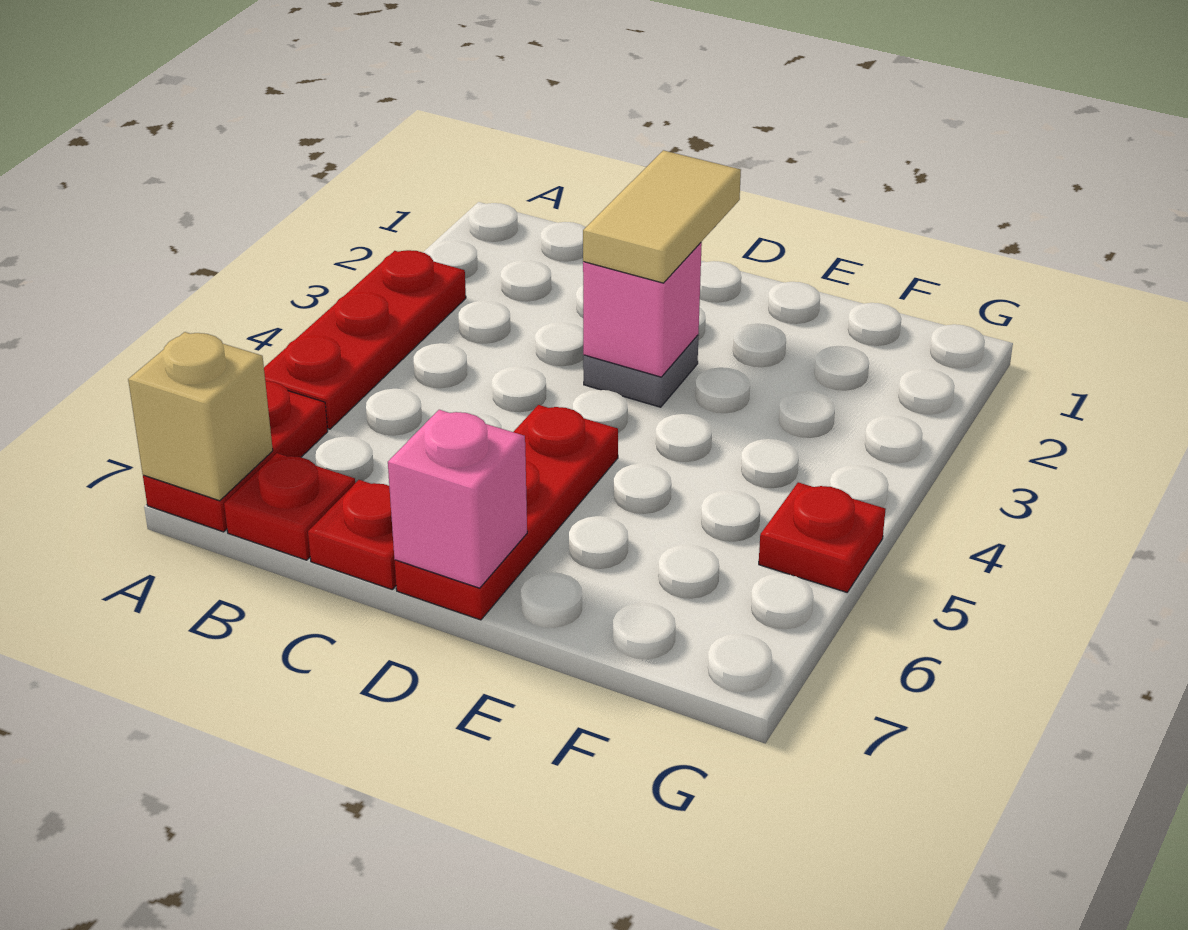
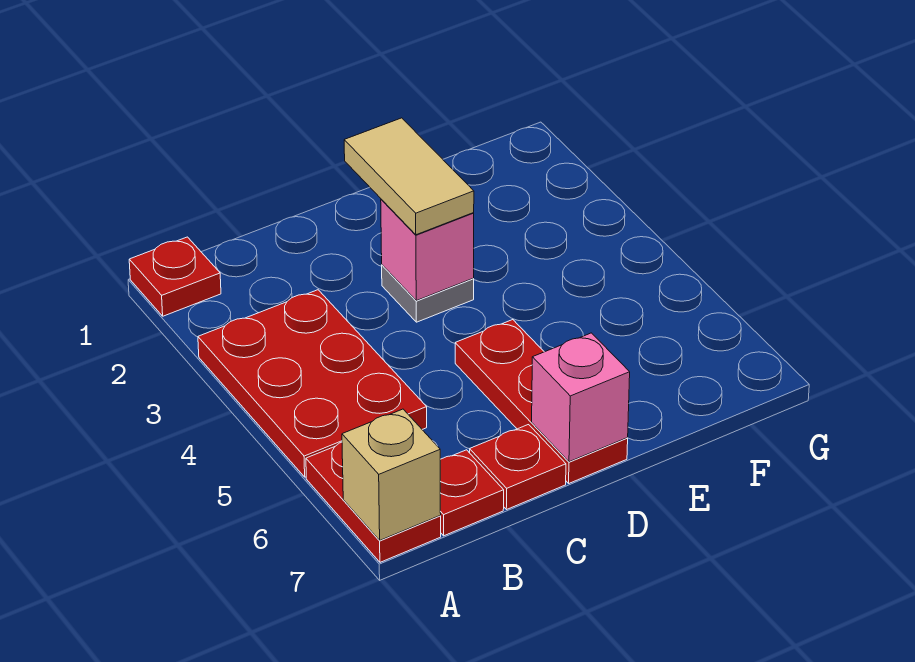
red plate A3:A5 level 1 -> red plate A3:B5 level 1
red plate G5 level 1 -> red plate A1 level 1

